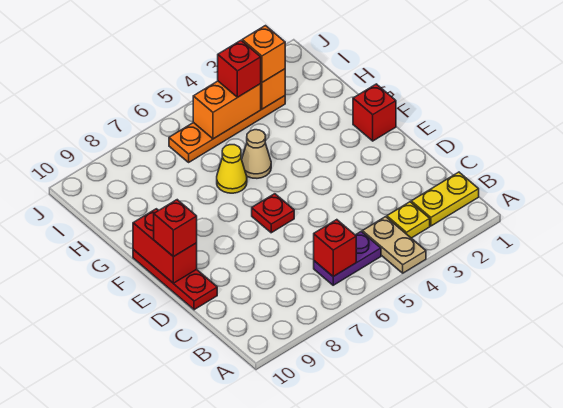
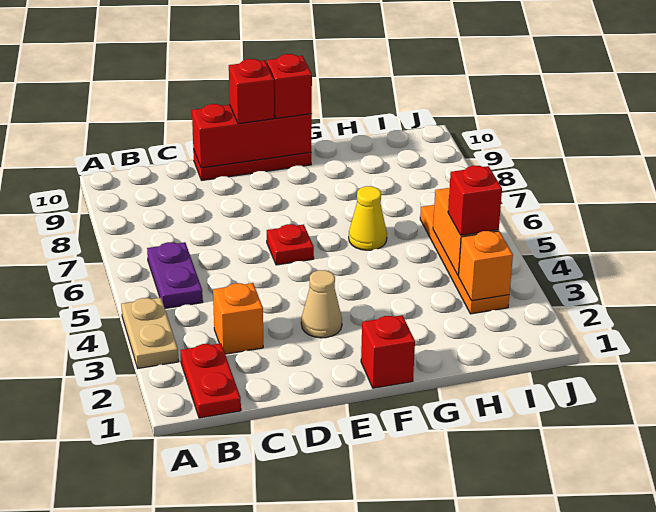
tan plate A4:B4 level 1 -> tan plate A3:A4 level 1
yellow plate B1:B2 level 1 -> red plate B1:B2 level 1
yellow plate B3 level 1 -> none
red brick B6 level 2 -> red brick F10 level 3
red brick E10:F10 level 2 -> red brick D10:F10 level 2
tan cone G5 level 1 -> tan cone E3 level 1
orange brick I3 level 3 -> orange brick C3 level 1

